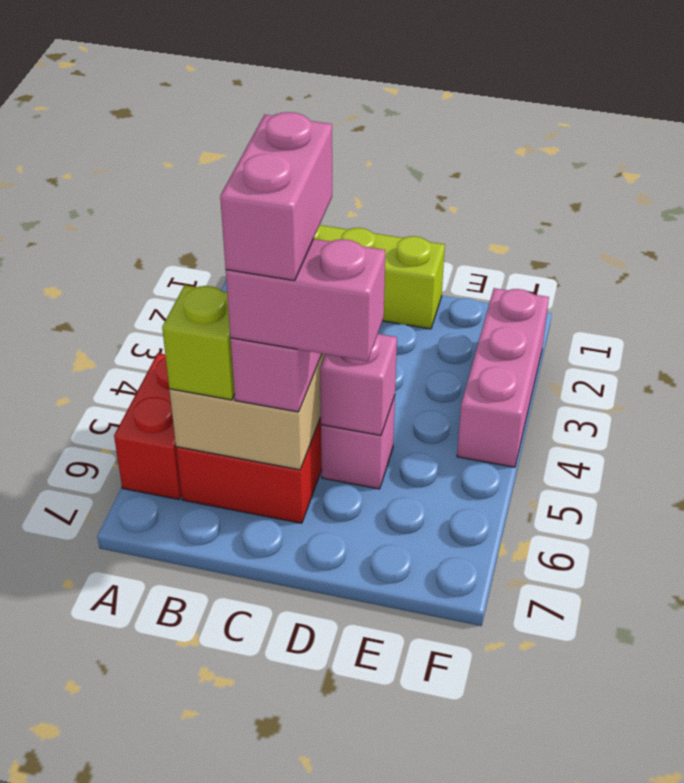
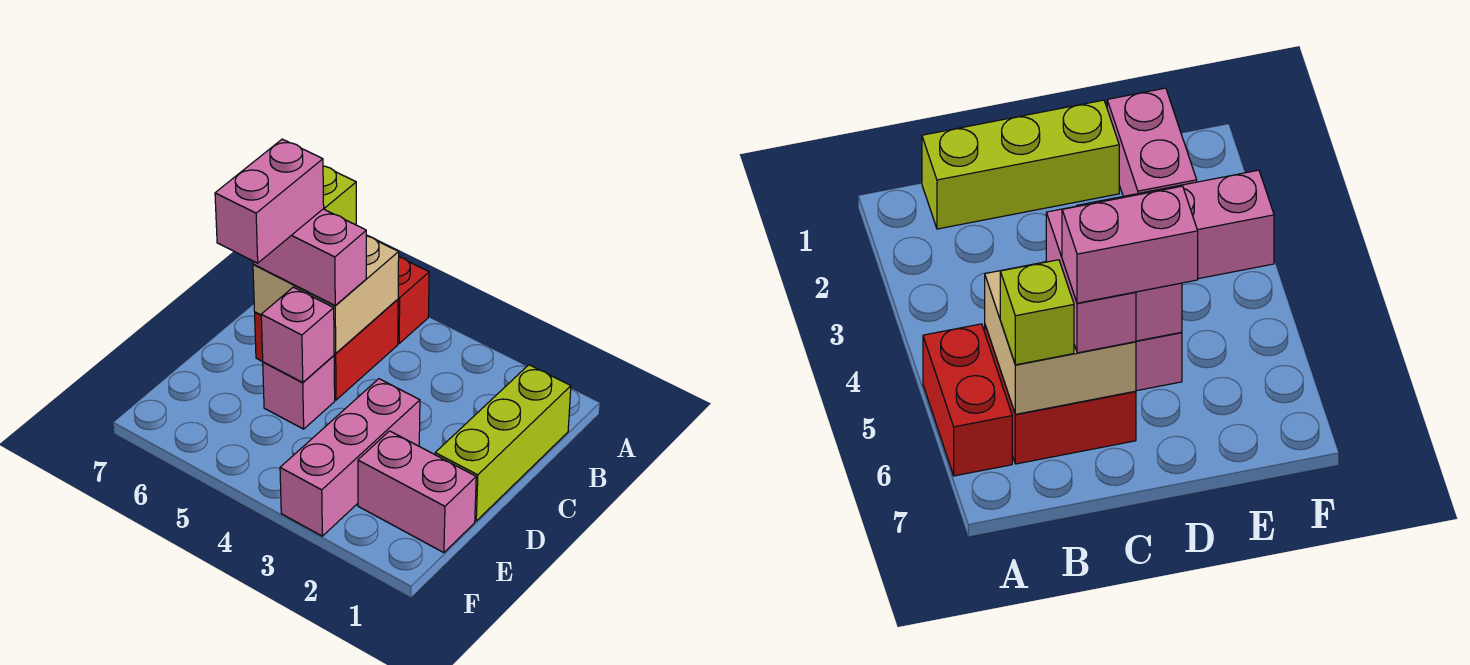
pink brick C5:C6 level 5 -> pink brick E1:E2 level 1
pink brick F2:F4 level 1 -> pink brick D3:F3 level 1

